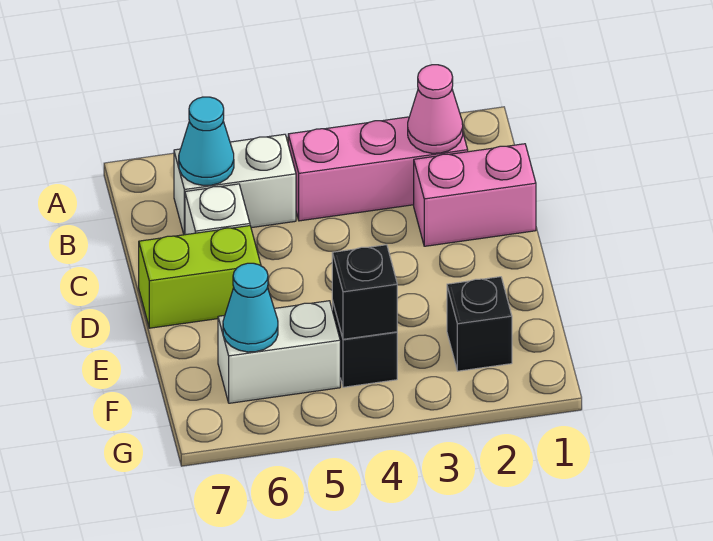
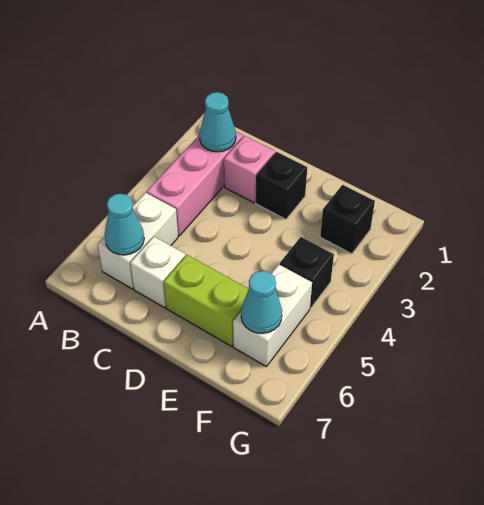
pink cone B2 level 2 -> cyan cone B2 level 2
pink brick C1:C2 level 1 -> pink brick C2 level 1
lime brick D6:D7 level 1 -> lime brick D6:E6 level 1
black brick F4 level 2 -> black brick D2 level 1

